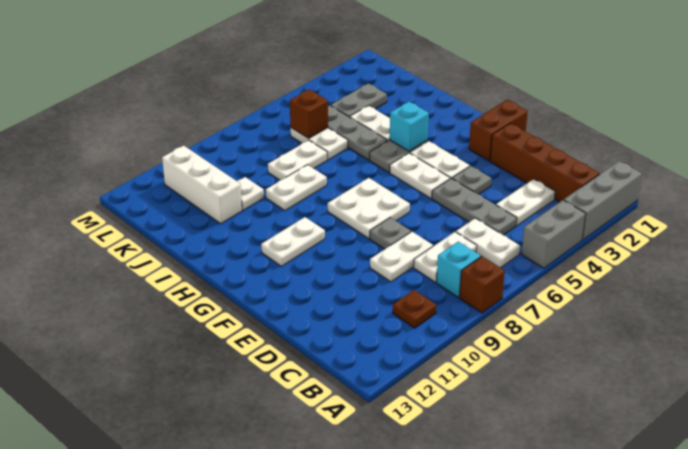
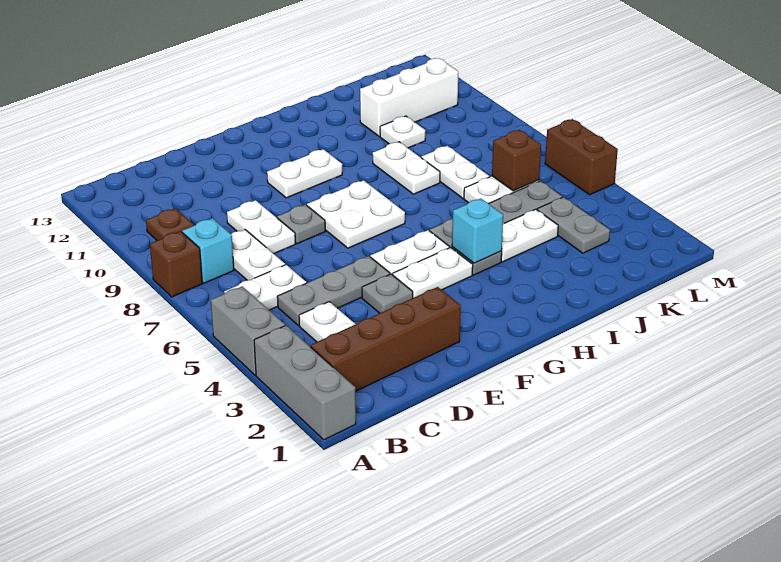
brown brick F1:F2 level 1 -> brown brick M5:M6 level 1
white plate G10:G11 level 1 -> white plate F10:G10 level 1

